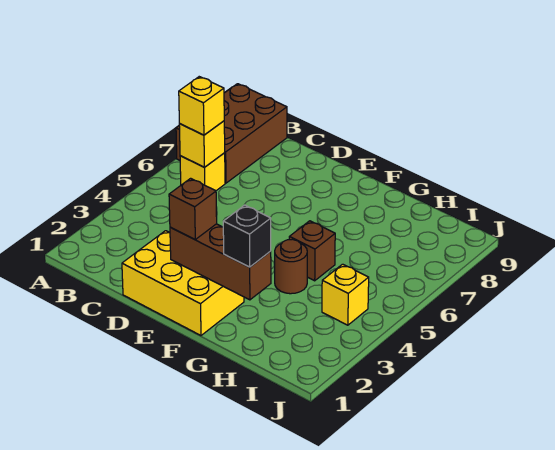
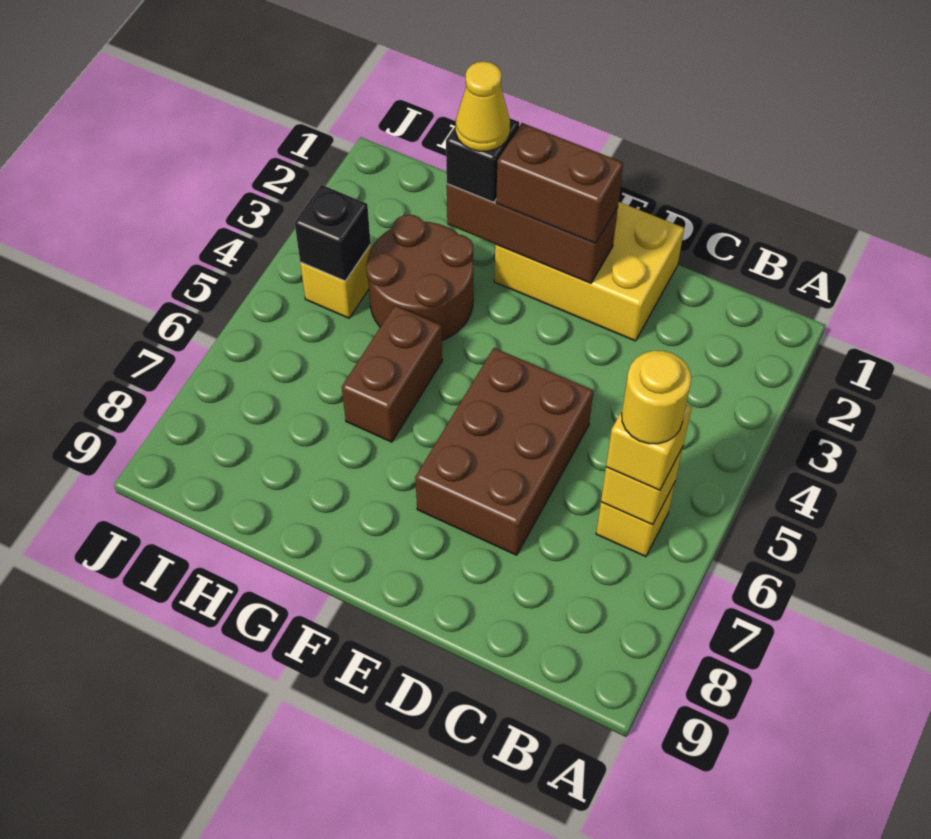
brown brick A7:B9 level 1 -> brown brick D5:E7 level 1
none -> yellow round brick B6 level 4
brown brick E2 level 3 -> brown brick E2:F2 level 3
none -> yellow cone G2 level 4
brown round brick G4 level 1 -> brown round brick G3:H4 level 1
brown brick G5 level 1 -> brown brick G5:G6 level 1
none -> black brick I4 level 2

